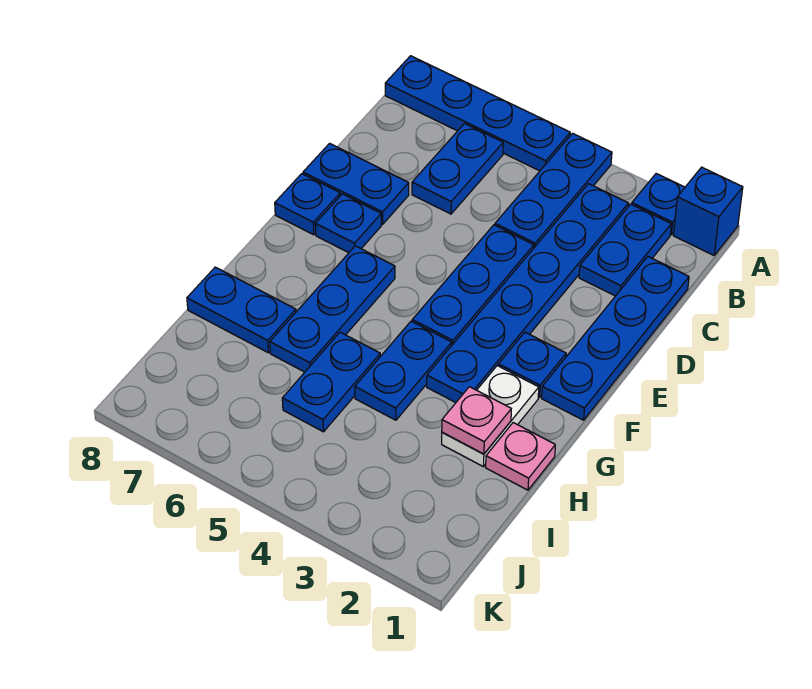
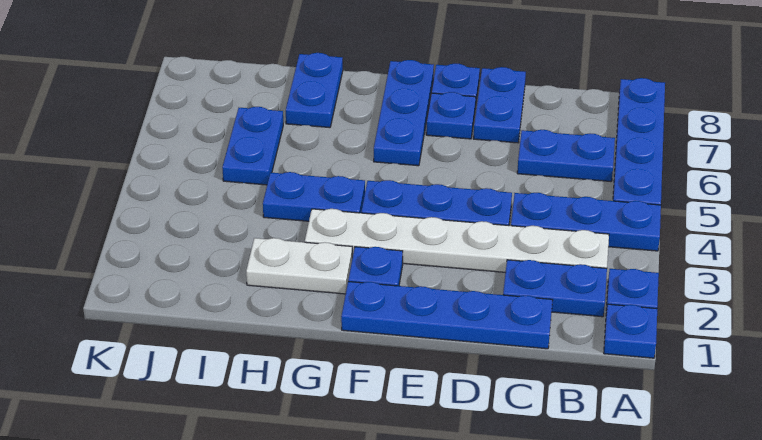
blue brick A1 level 1 -> blue plate A1 level 1
blue plate B3:G3 level 1 -> white plate B3:G3 level 1
blue plate F6:H6 level 1 -> blue plate F6:F8 level 1
pink plate H1 level 1 -> none
pink plate H2 level 2 -> none
blue plate H5:I5 level 1 -> blue plate I5:I6 level 1

